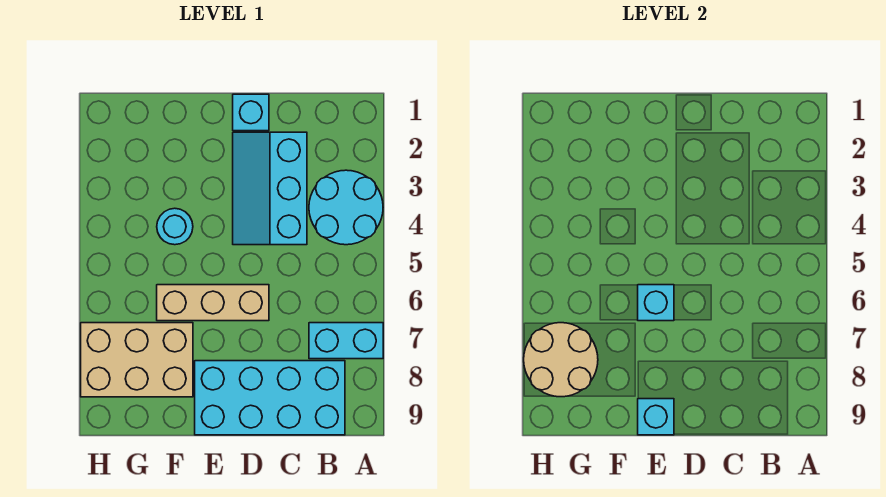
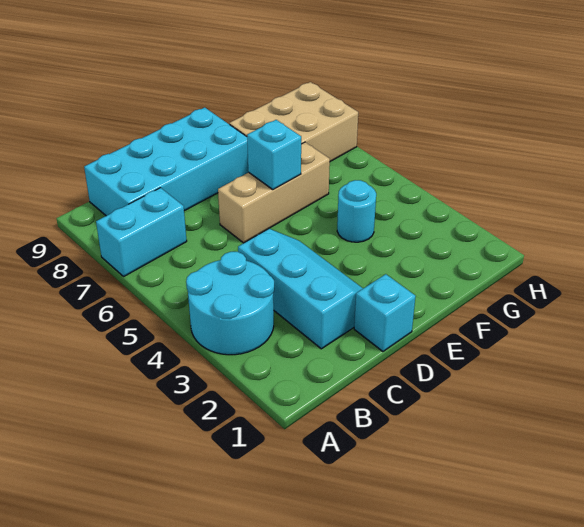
cyan brick E9 level 2 -> none
tan round brick G7:H8 level 2 -> none

